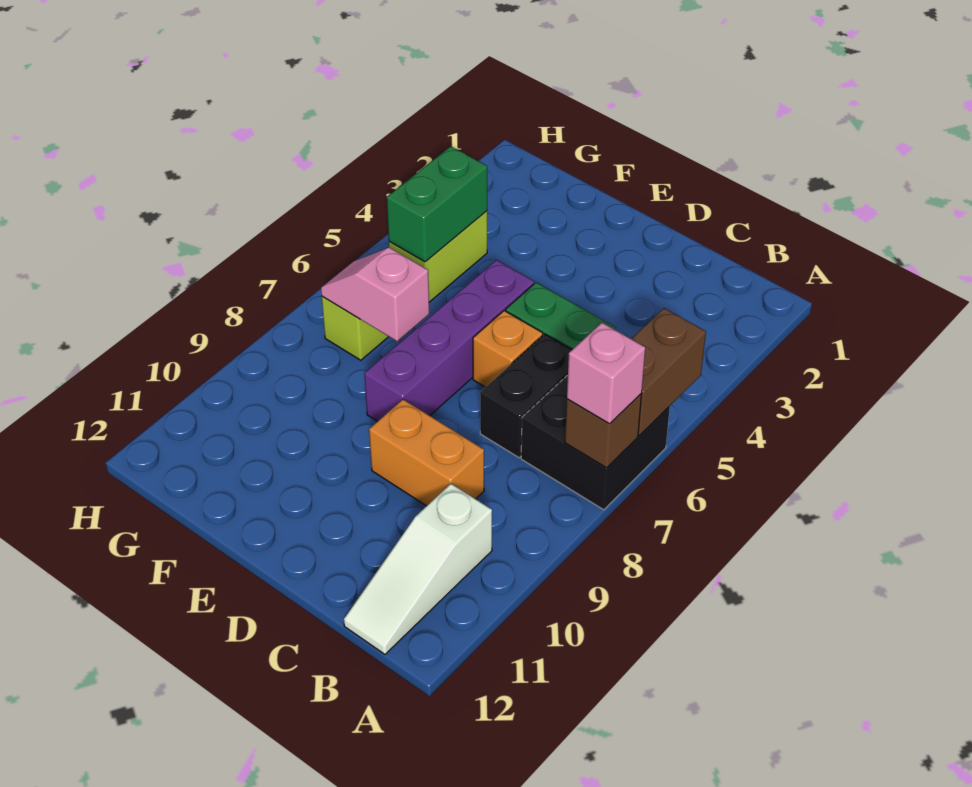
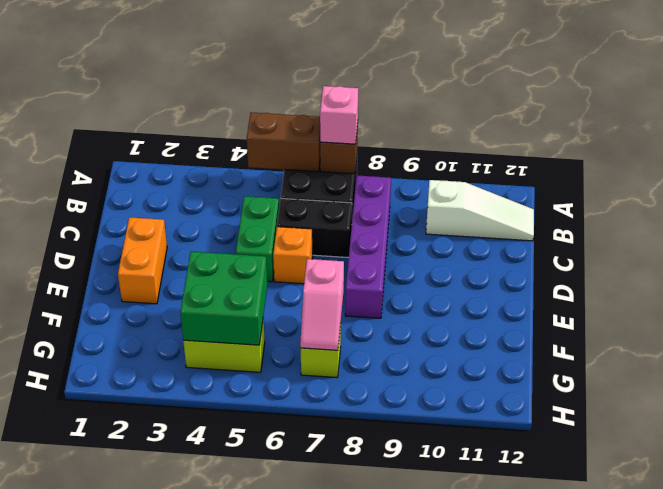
orange brick C9:D9 level 1 -> orange brick D2:E2 level 1
purple brick E5:E8 level 1 -> purple brick B8:E8 level 1
green brick G4:G5 level 2 -> green brick F4:G5 level 2

